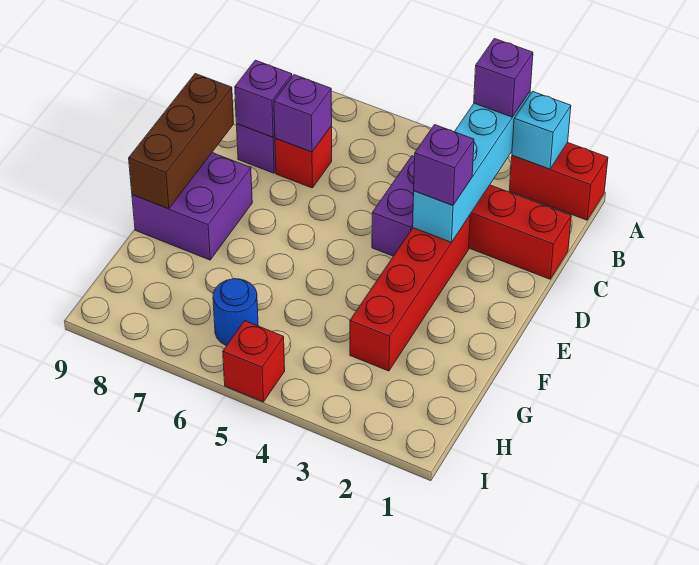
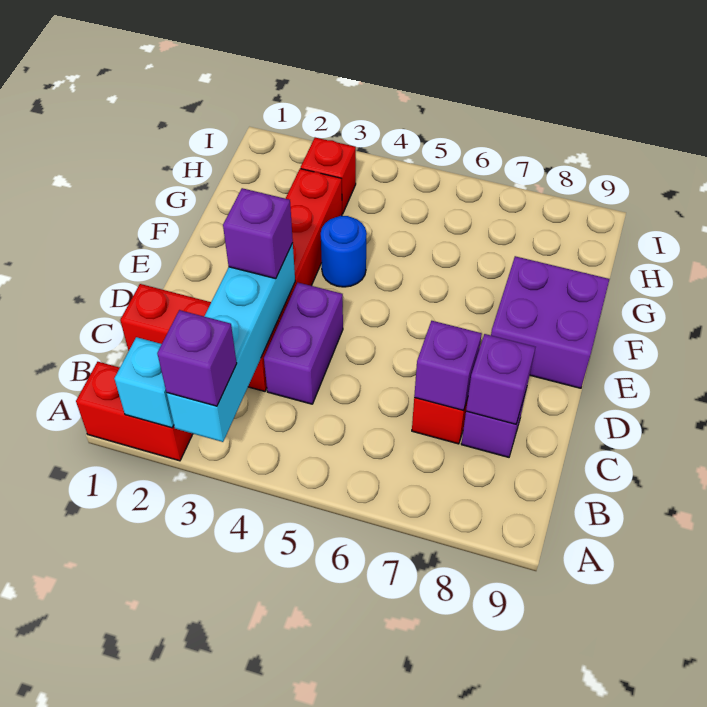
brown brick D9:F9 level 2 -> none
blue round brick H6 level 1 -> blue round brick F4 level 1
red brick I5 level 1 -> red brick H3 level 1

